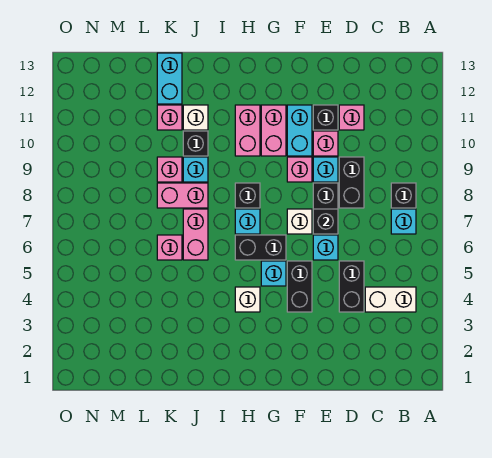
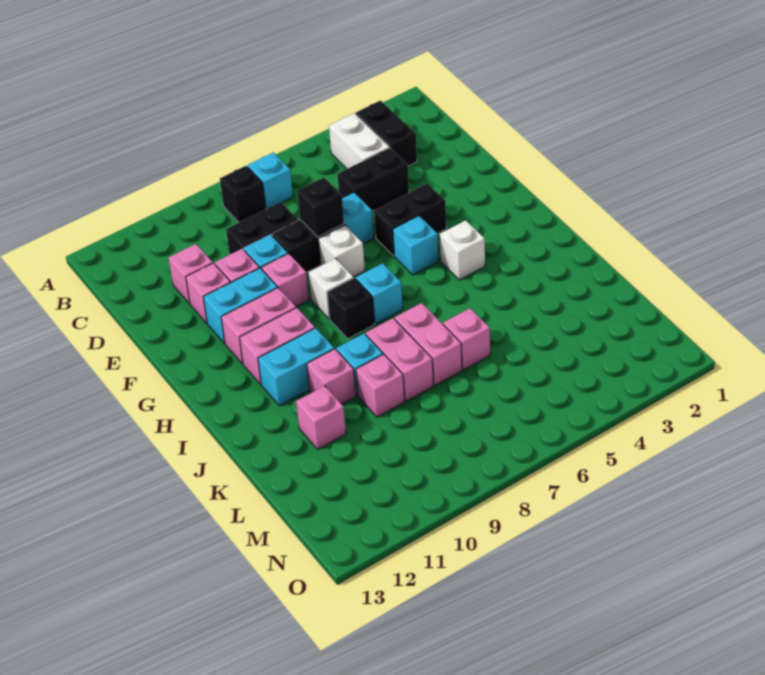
black brick E11 level 1 -> pink brick E11 level 1
black brick G6:H6 level 1 -> black brick B3:C3 level 1
pink brick J6:J7 level 1 -> pink brick J7:K7 level 1
black brick J10 level 1 -> pink brick J10 level 1
white brick J11 level 1 -> white brick G8 level 1
cyan brick K12:K13 level 1 -> cyan brick I10:I11 level 1

